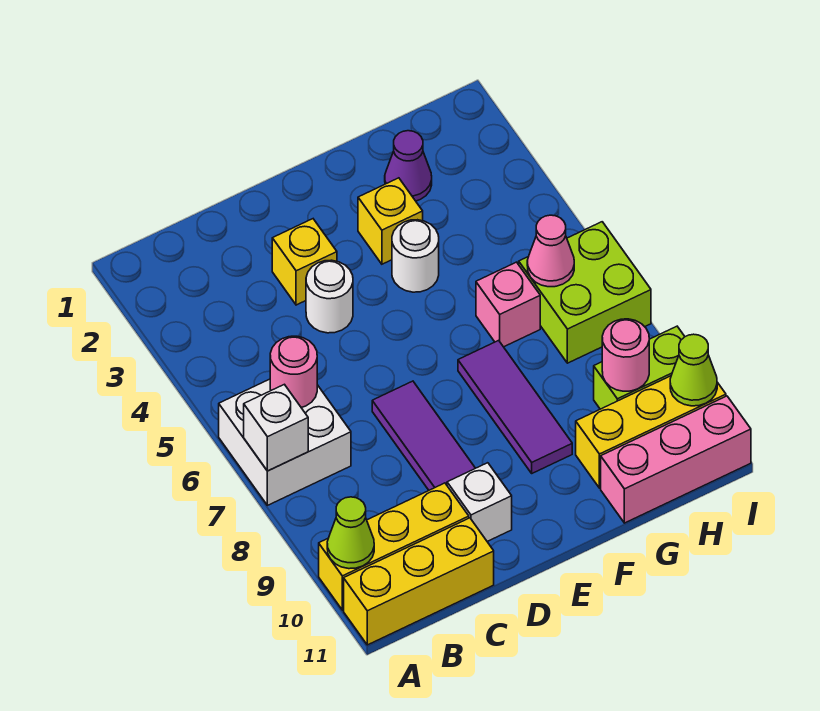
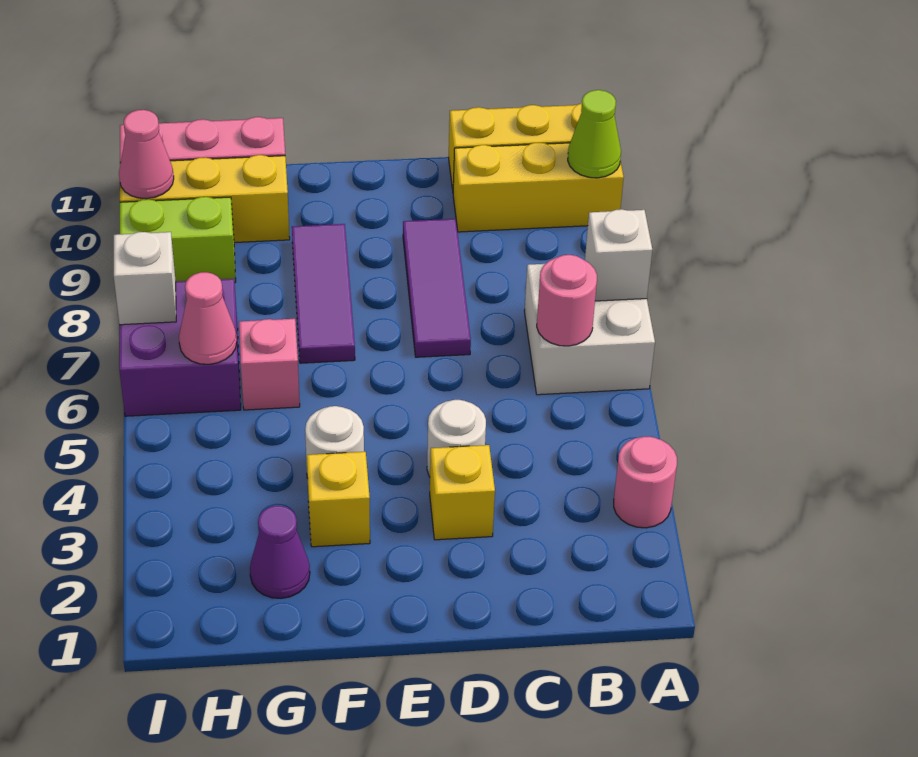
white brick D10 level 1 -> white brick I7 level 2
lime brick H6:I7 level 1 -> purple brick H6:I7 level 1
pink round brick H9 level 2 -> pink round brick A3 level 1
lime cone I10 level 2 -> pink cone I10 level 2

